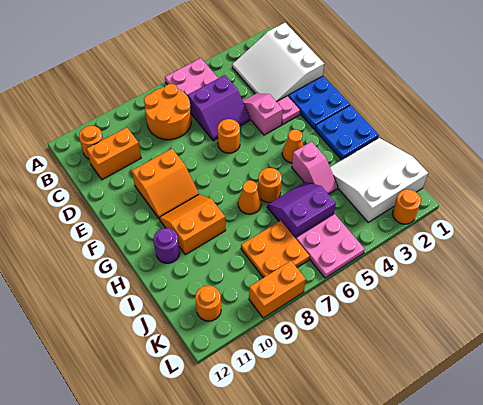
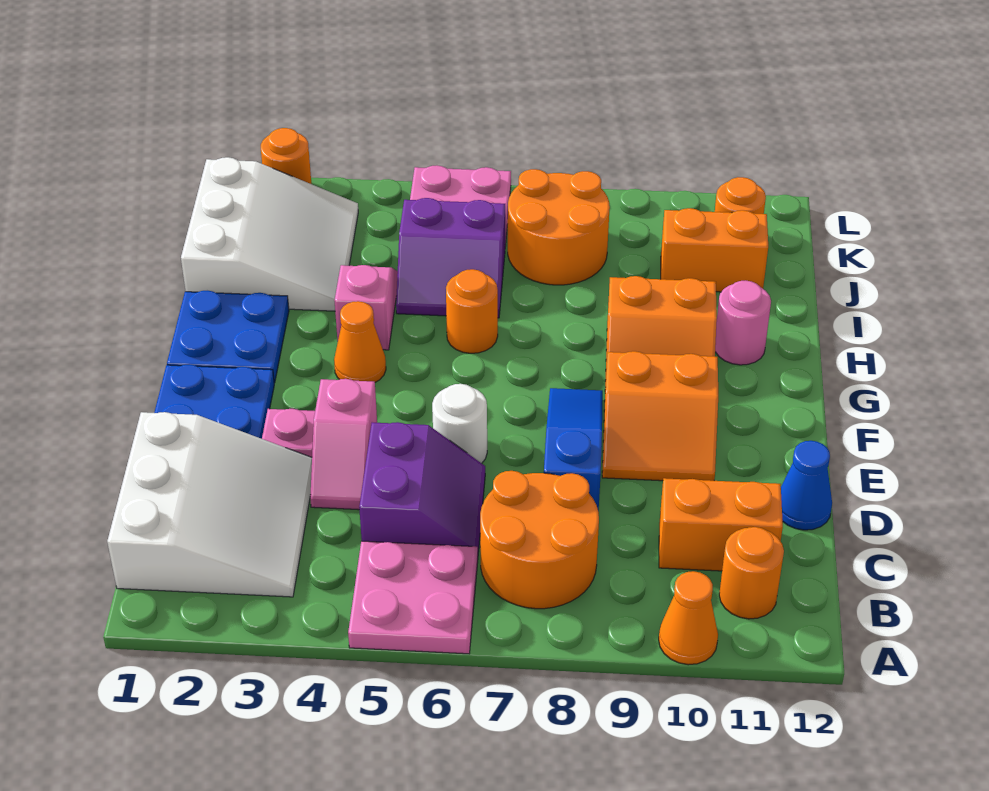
purple slope C5:D6 level 1 top C -> purple slope C5:D6 level 1 top 5
none -> blue slope D8:F8 level 1 top D
none -> blue cone D12 level 1
orange round brick E6 level 1 -> white round brick E6 level 1
orange slope E9:F10 level 1 top E -> orange slope E9:F10 level 1 top F
orange cone H7 level 1 -> orange cone A10 level 1
purple round brick H11 level 1 -> pink round brick H11 level 1
white slope I1:K3 level 1 top K -> white slope I1:K3 level 1 top 1
orange plate J7:K8 level 1 -> orange round brick J7:K8 level 1
orange brick L8:L9 level 1 -> orange brick J10:J11 level 1

